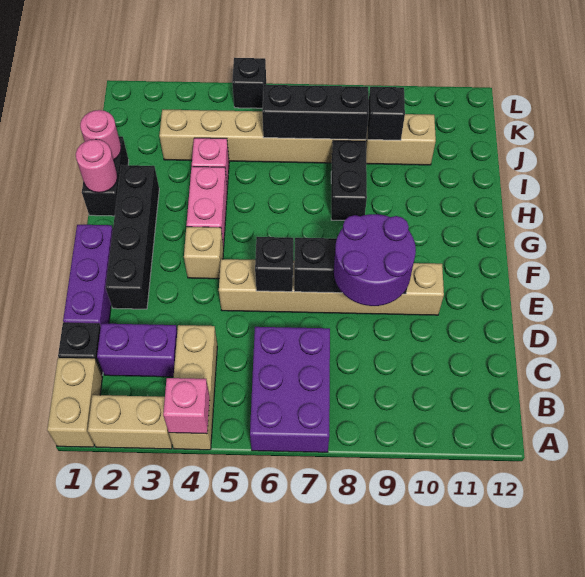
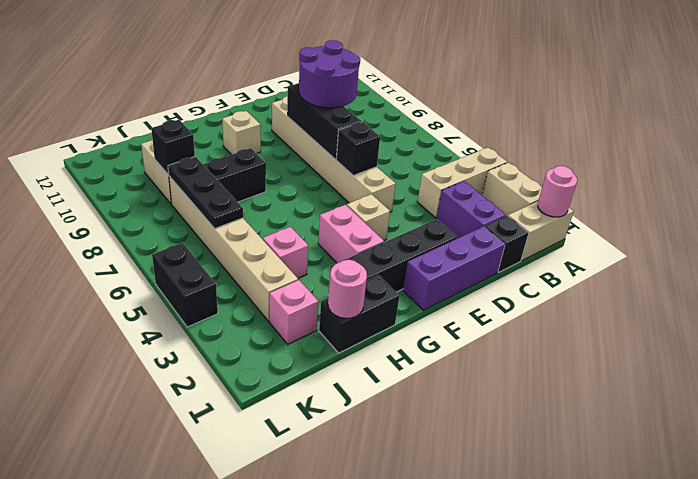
pink brick A4 level 2 -> pink brick J2 level 1
purple brick A6:C7 level 1 -> none
pink brick G4:H4 level 1 -> pink brick G3:G4 level 1
none -> tan brick G10 level 1
pink round brick H1 level 2 -> pink round brick A1 level 2
black brick J6:J8 level 2 -> black plate J6:J8 level 2
black brick L5 level 1 -> black brick L4:L5 level 1

